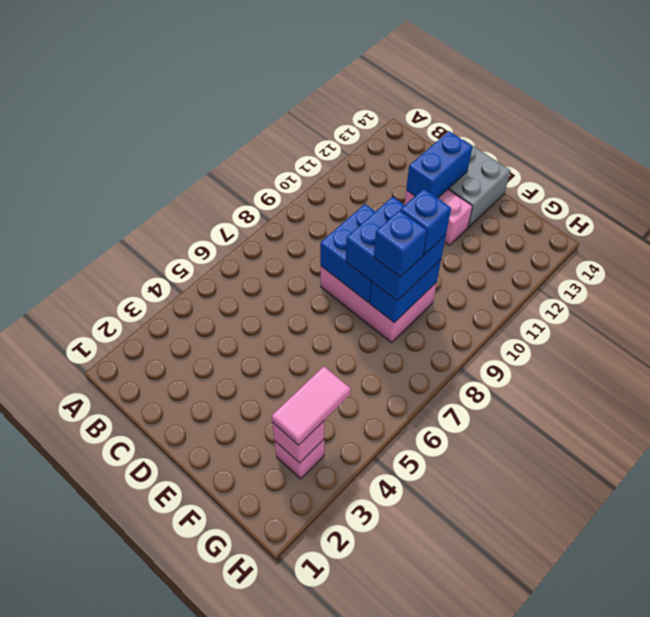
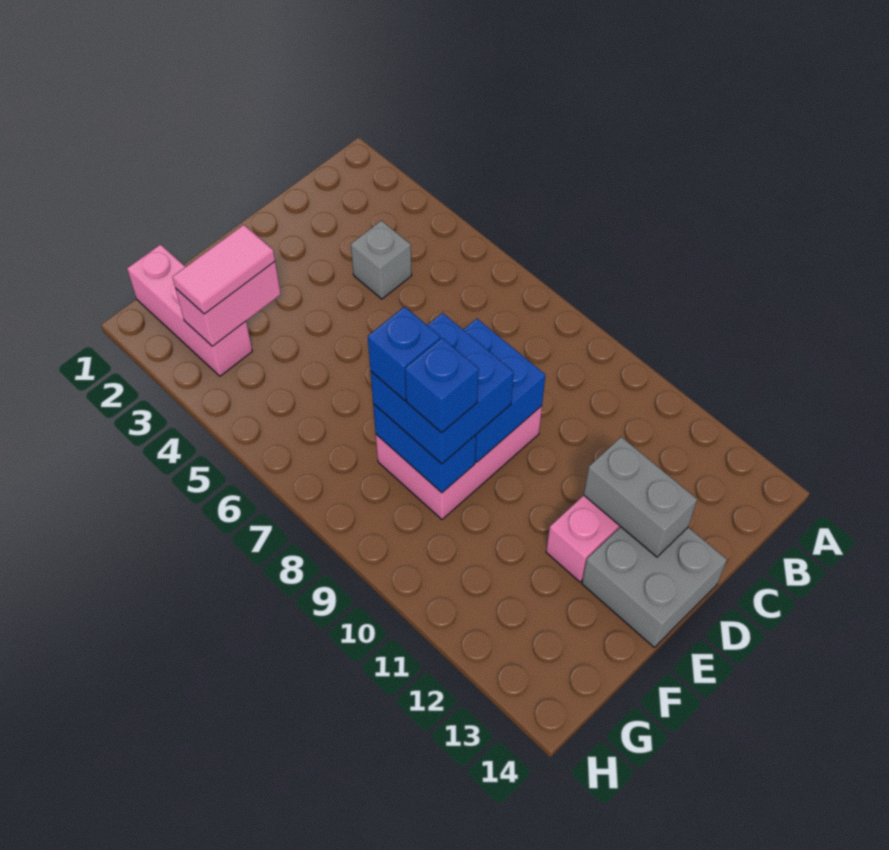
none -> grey brick C4 level 1
blue brick D12:D13 level 2 -> grey brick D12:D13 level 2
pink brick G3 level 1 -> pink brick G1:G3 level 1
pink brick G3 level 2 -> pink brick F3:G3 level 2
pink tile G3:G4 level 3 -> pink tile F3:G3 level 3

